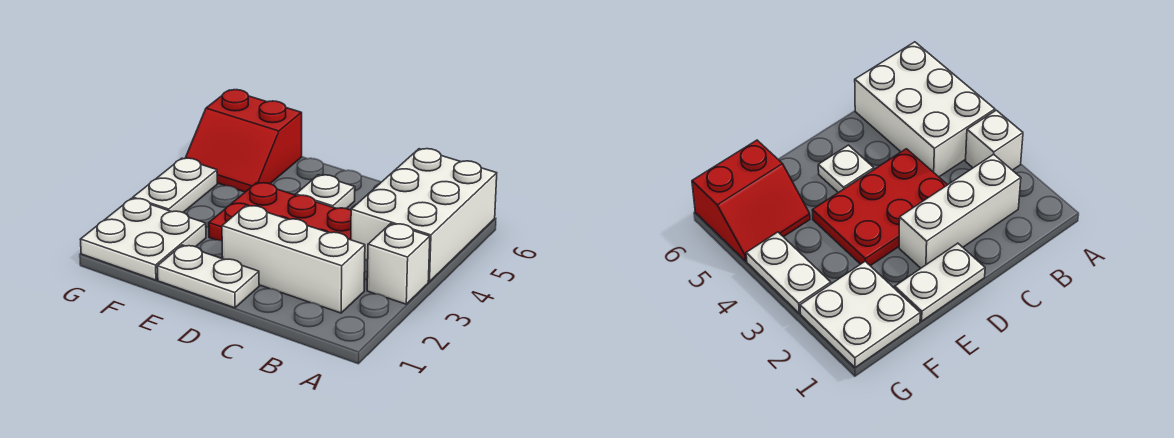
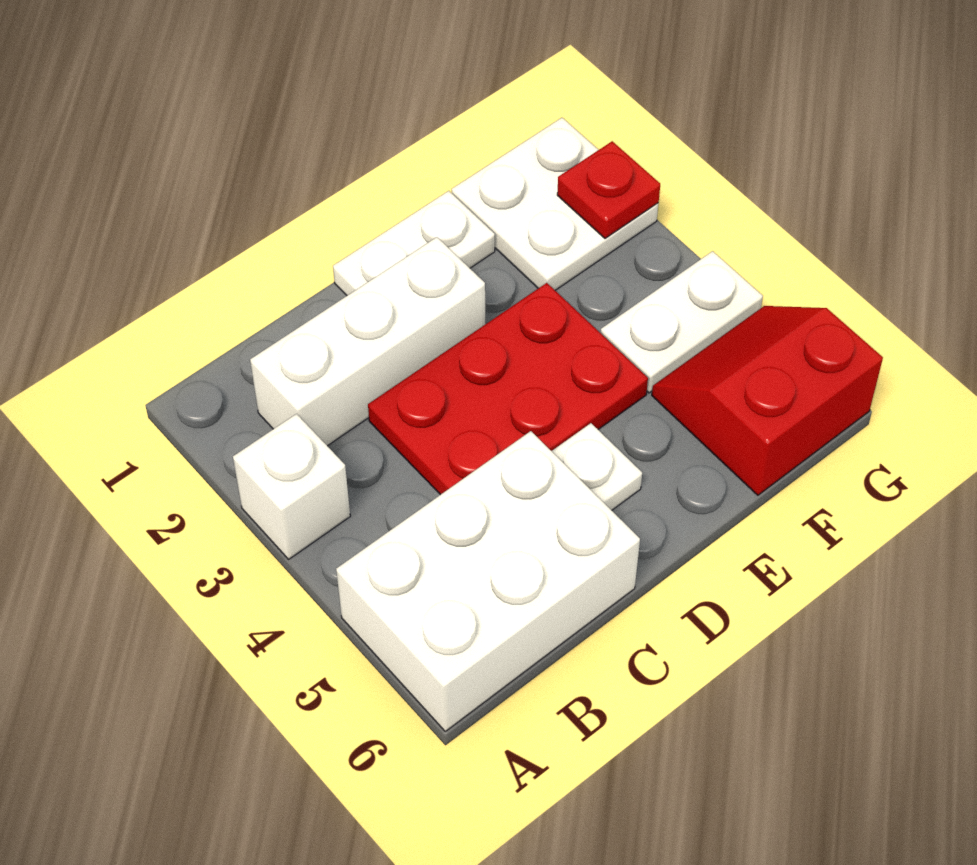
white brick A4:B6 level 1 -> white brick A5:C6 level 1
none -> red plate G2 level 2
white plate G3:G4 level 1 -> white plate F4:G4 level 1

